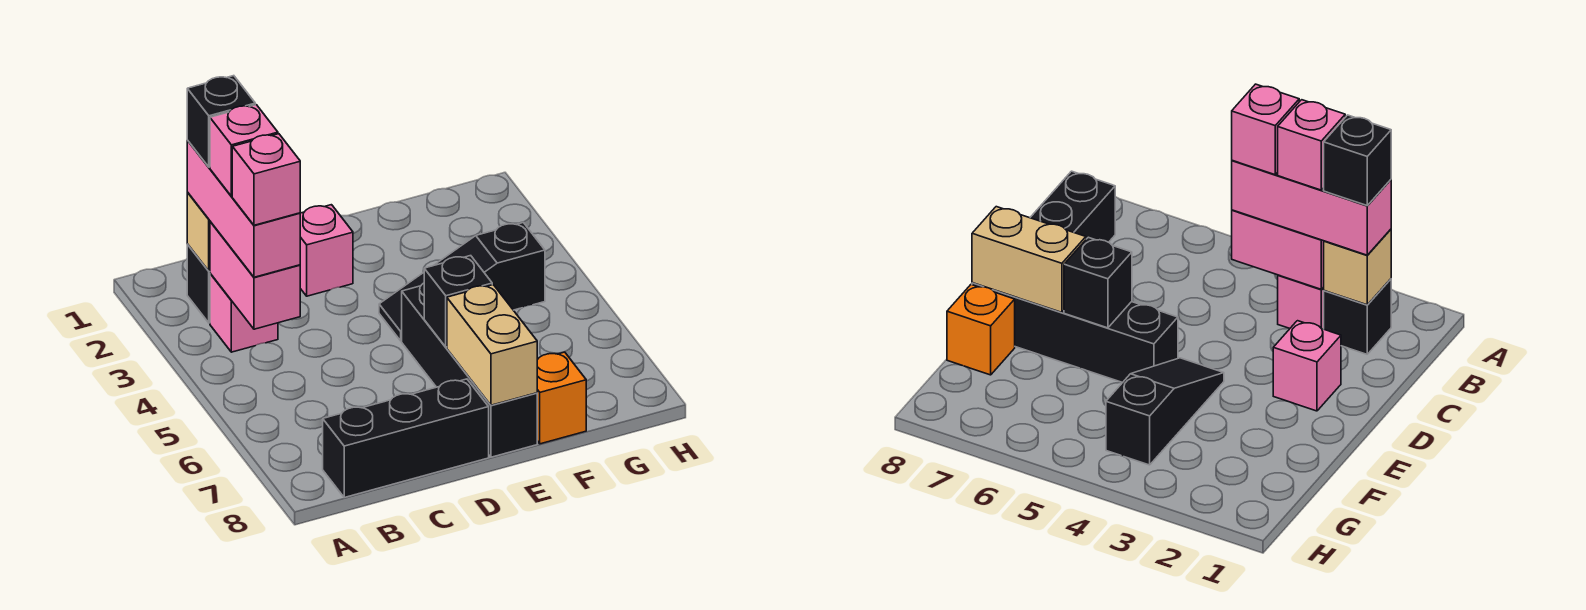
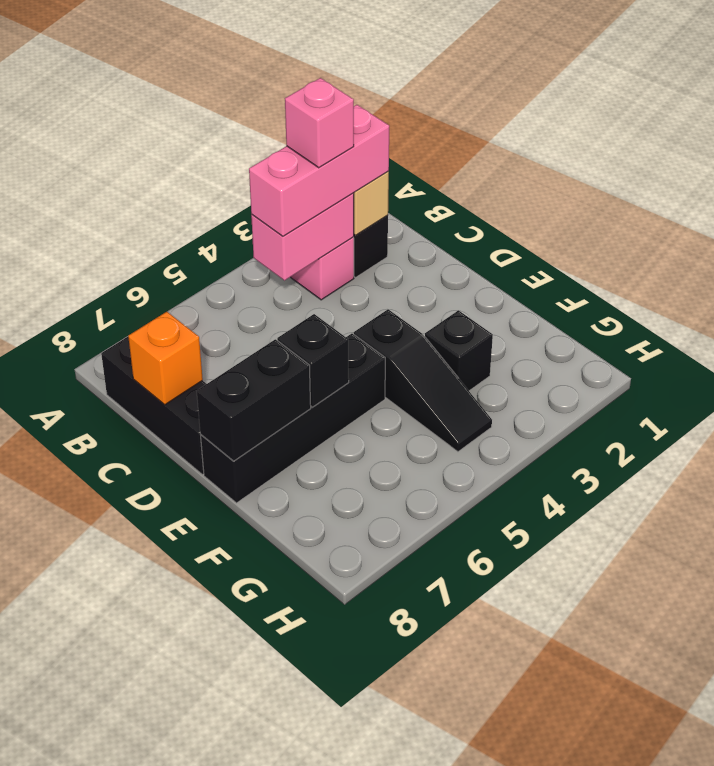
black brick B2 level 4 -> black brick F3 level 1
pink brick B4 level 4 -> none
pink brick D2 level 1 -> none
black slope E4:G4 level 1 top G -> black slope E4:G4 level 1 top E
tan brick E7:E8 level 2 -> black brick E7:E8 level 2
orange brick F8 level 1 -> orange brick C8 level 2

